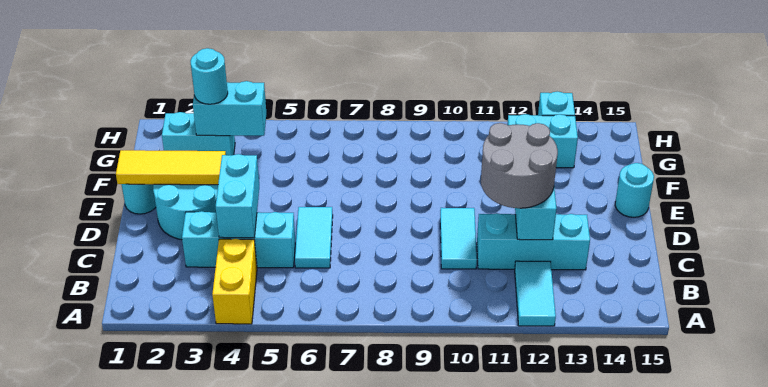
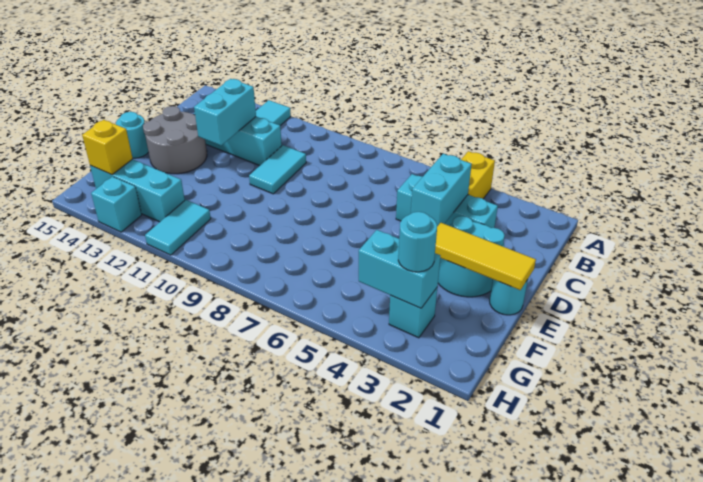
cyan tile C6:D6 level 1 -> cyan tile G11:H11 level 1
grey round brick C11:D12 level 3 -> grey round brick D13:E14 level 1
cyan brick G2:G3 level 1 -> cyan brick G3 level 1
cyan brick G12:G13 level 1 -> cyan brick G12:G14 level 1
none -> yellow brick G14 level 2

